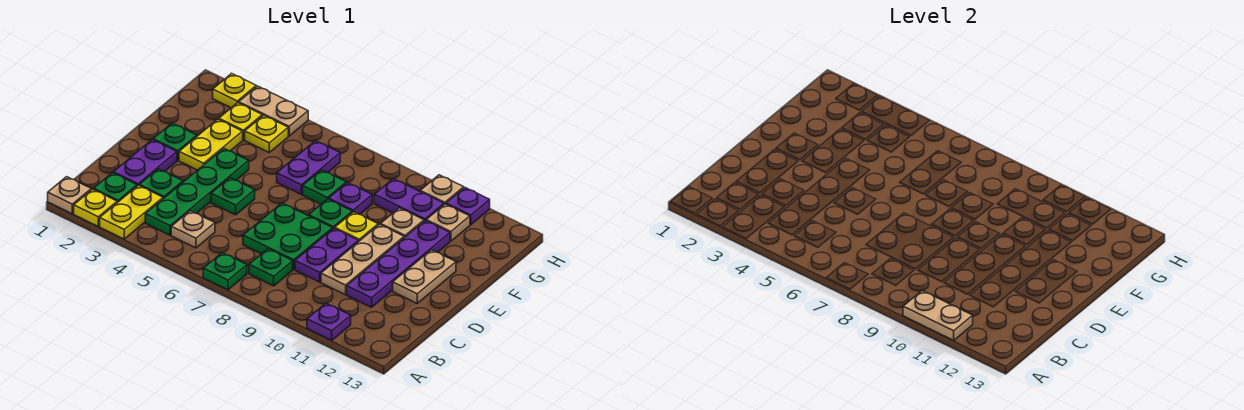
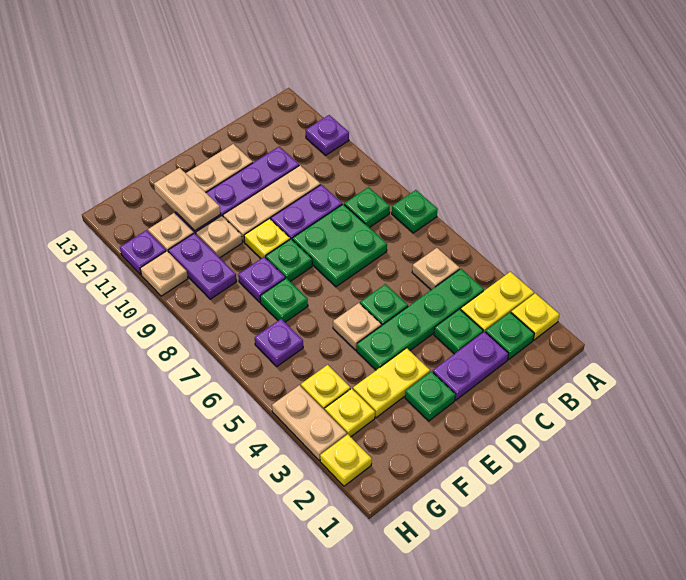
tan plate A1 level 1 -> tan plate E5 level 1
tan plate A10:A11 level 2 -> tan plate F11:F12 level 2
purple plate F6:G6 level 1 -> purple plate G6 level 1

